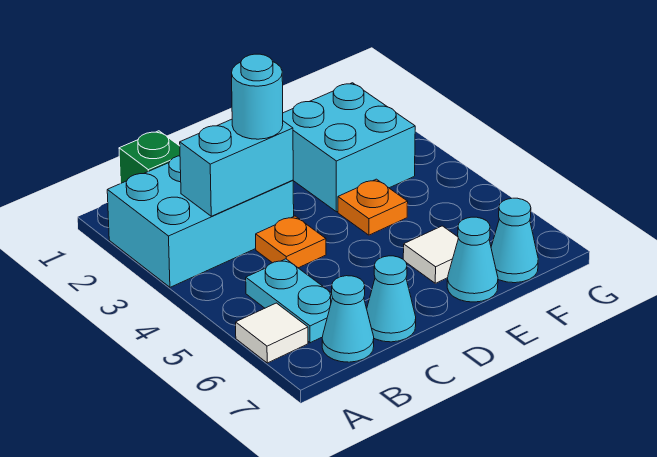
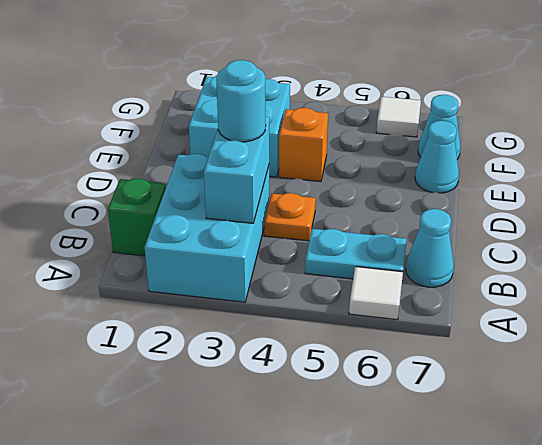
cyan cone C7 level 1 -> none
orange plate E4 level 1 -> orange brick E4 level 1
white tile E6 level 1 -> white tile G6 level 1

